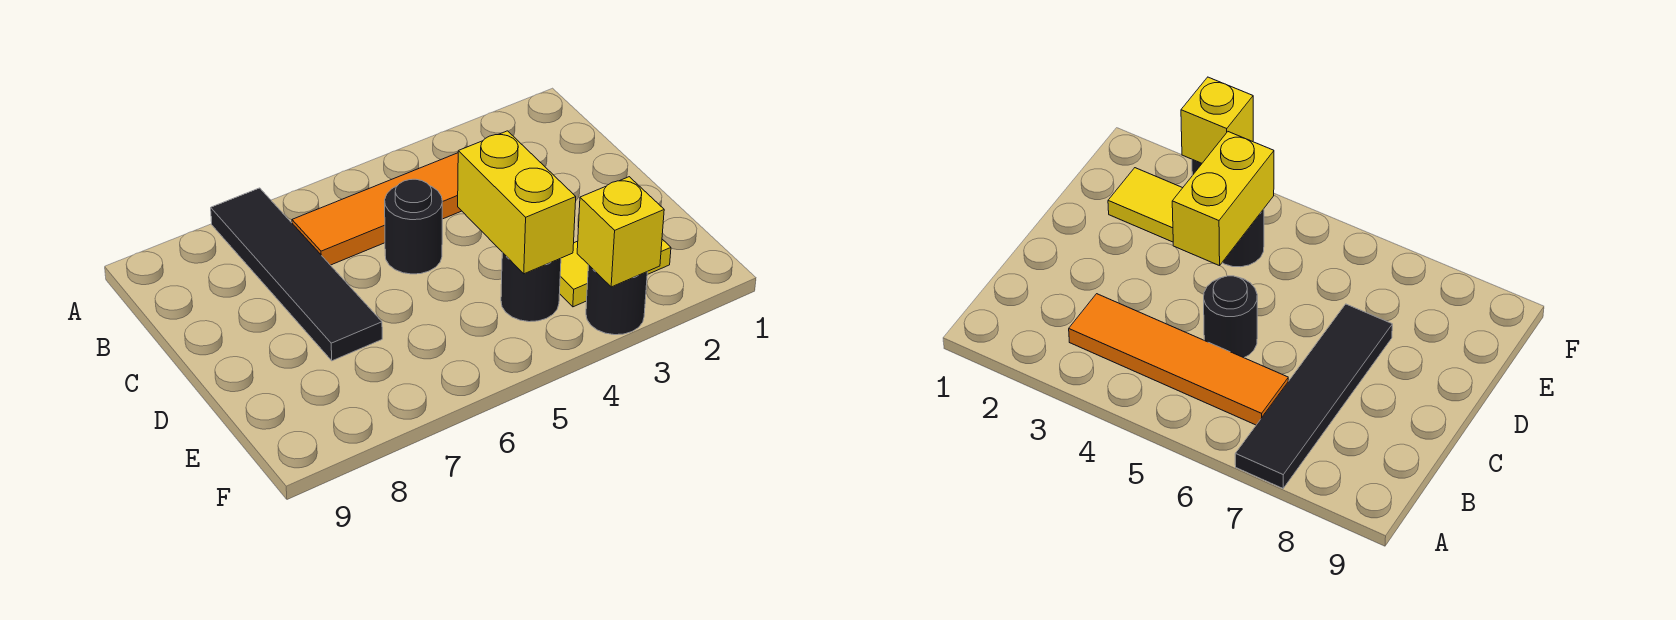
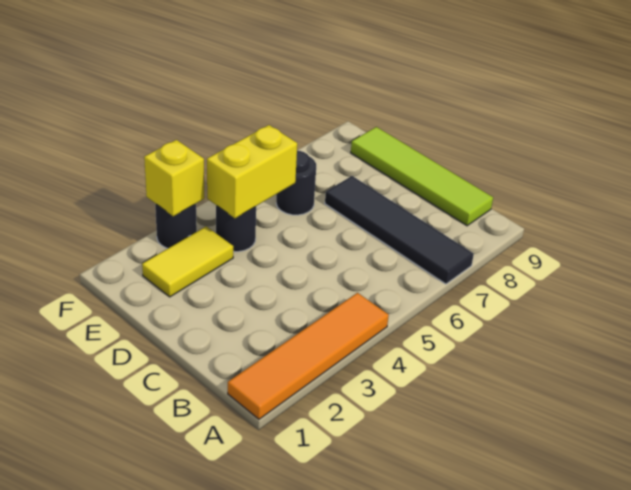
orange tile B3:B6 level 1 -> orange tile A1:A4 level 1
none -> lime tile B9:E9 level 1
black round brick C5 level 1 -> black round brick E6 level 1
yellow brick D4:E4 level 2 -> yellow brick E4:E5 level 2

